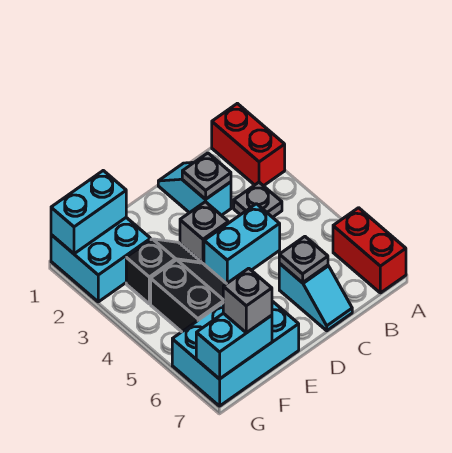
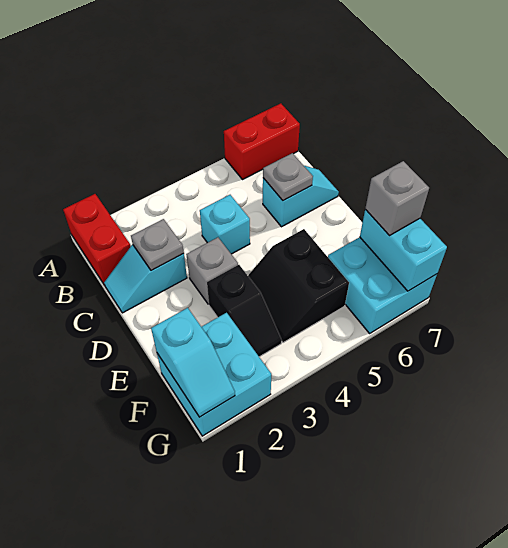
red brick A1:A2 level 1 -> red brick A1:B1 level 1
grey plate B3 level 1 -> none
cyan brick C4:D4 level 1 -> cyan brick C4 level 1
black slope E3:F3 level 1 top F -> black slope E3:F3 level 1 top E
black slope E4:F5 level 1 top F -> black slope E4:F5 level 1 top 5
cyan brick E6:G7 level 1 -> cyan brick F6:G7 level 1
cyan brick F1:G1 level 2 -> cyan slope F1:G1 level 2 top F

